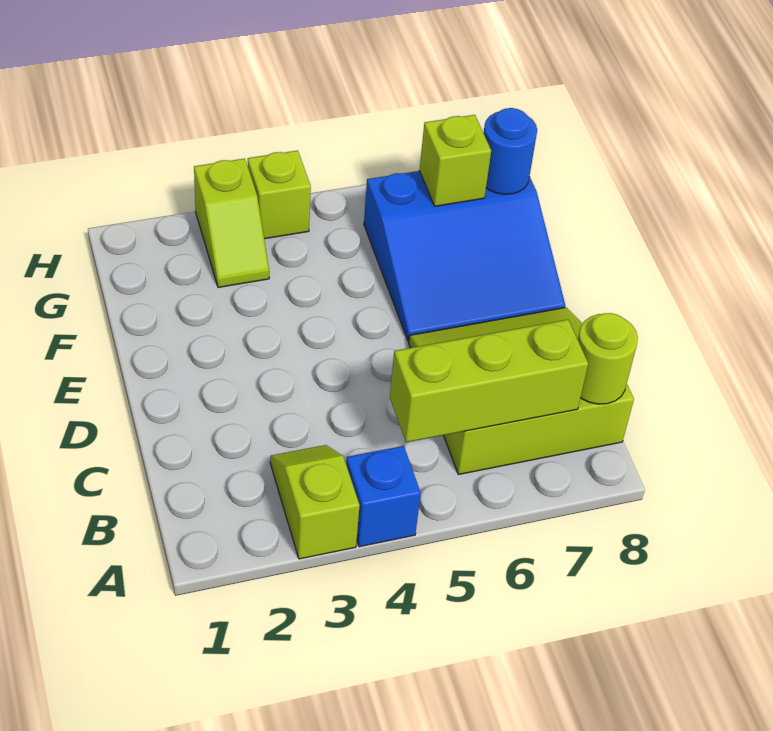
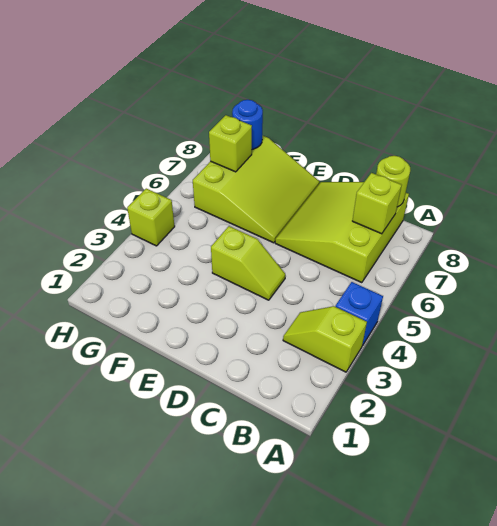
lime brick B5:B7 level 2 -> lime brick B7 level 2
blue slope E6:G8 level 1 top G -> lime slope E6:G8 level 1 top G
lime slope G3:H3 level 1 top H -> lime slope D4:E4 level 1 top E

